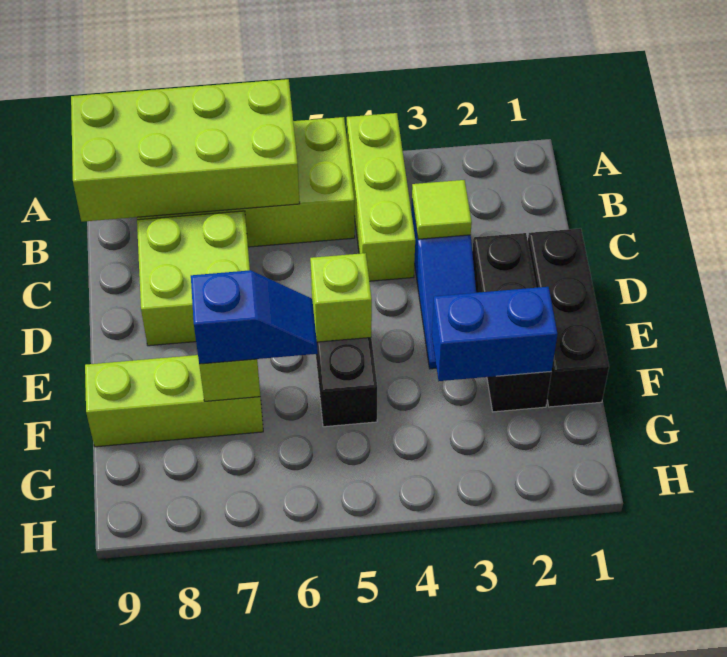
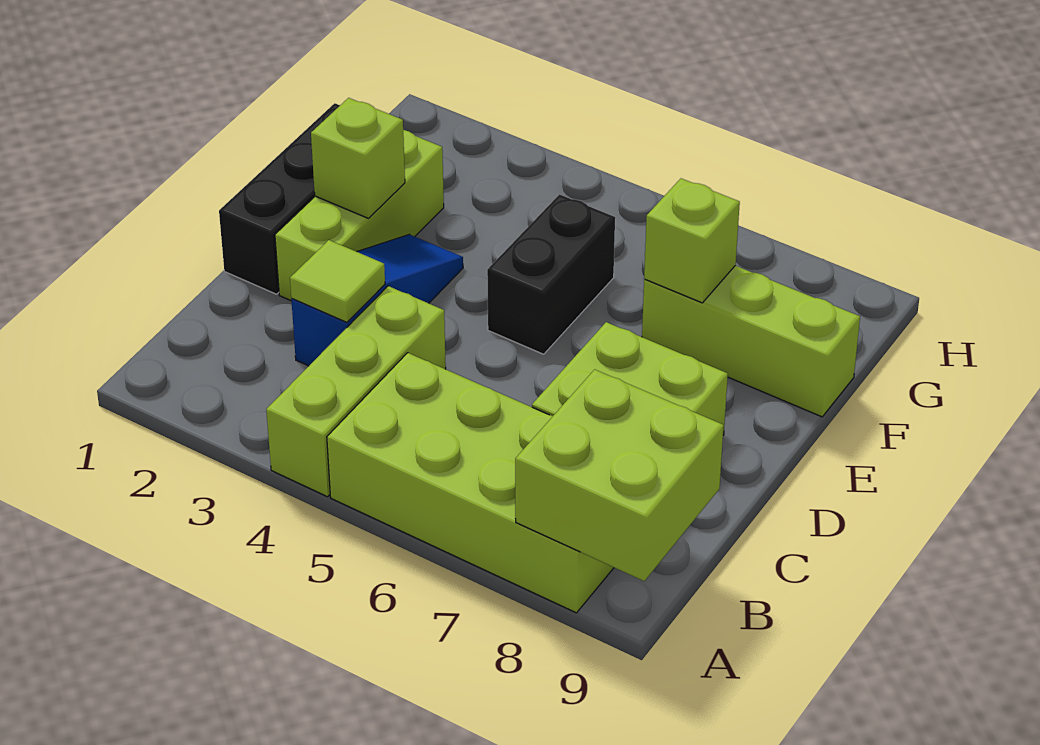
lime brick A6:B9 level 2 -> lime brick A8:B9 level 2
black brick D2:F2 level 1 -> lime brick D2:F2 level 1
lime brick E5 level 2 -> lime brick E2 level 2
blue brick F2:F3 level 2 -> none
blue slope F6:F7 level 3 top 7 -> none

